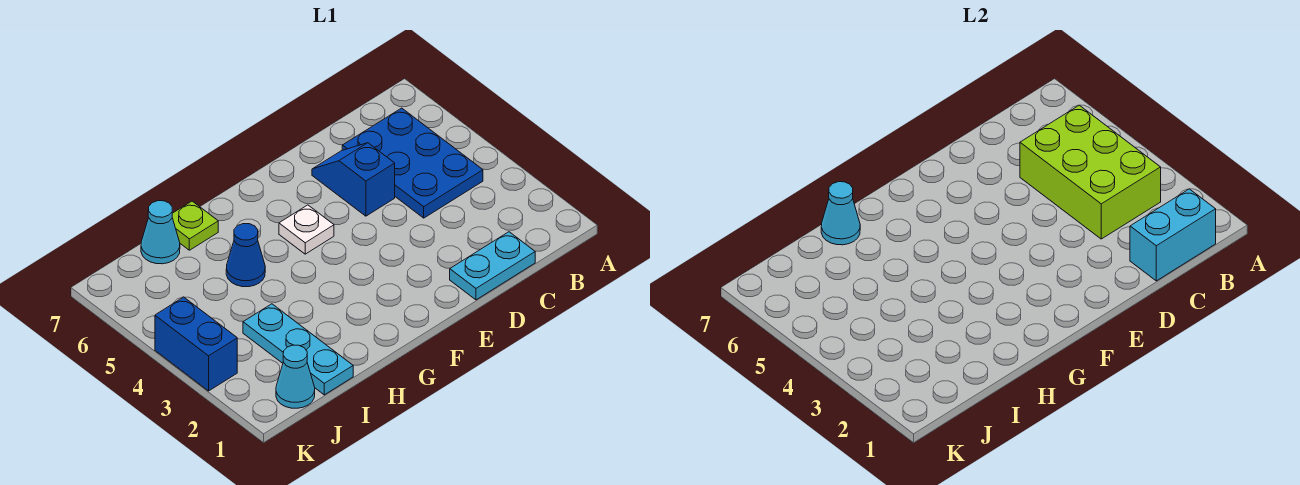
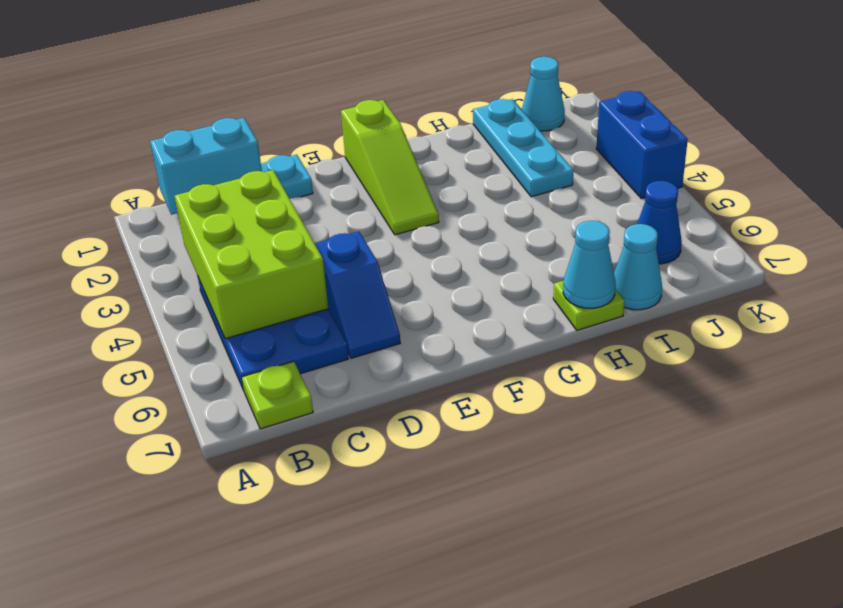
none -> lime plate B7 level 1
none -> lime slope F1:F3 level 1 top 1
white plate F5 level 1 -> none
blue cone H5 level 1 -> blue cone J6 level 1

